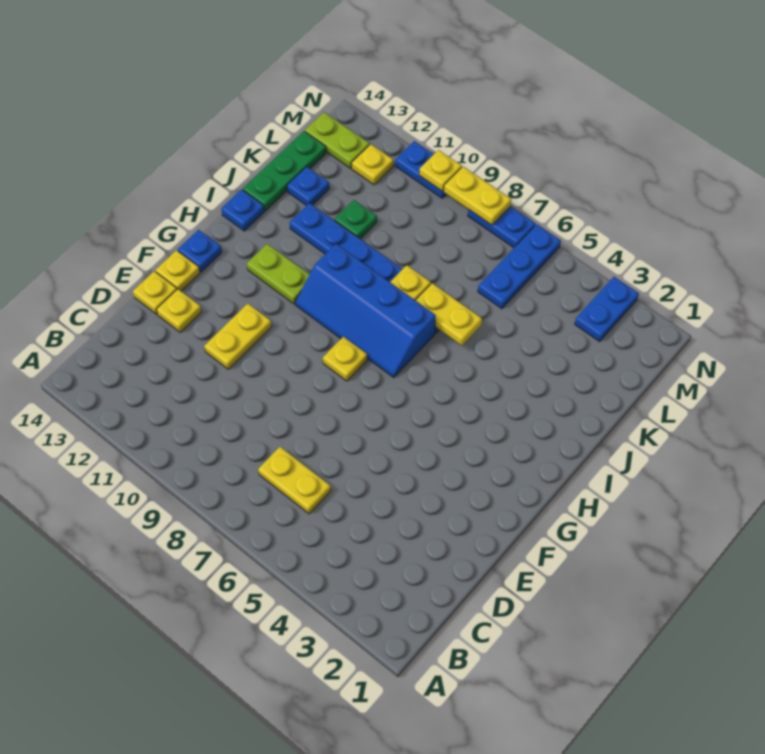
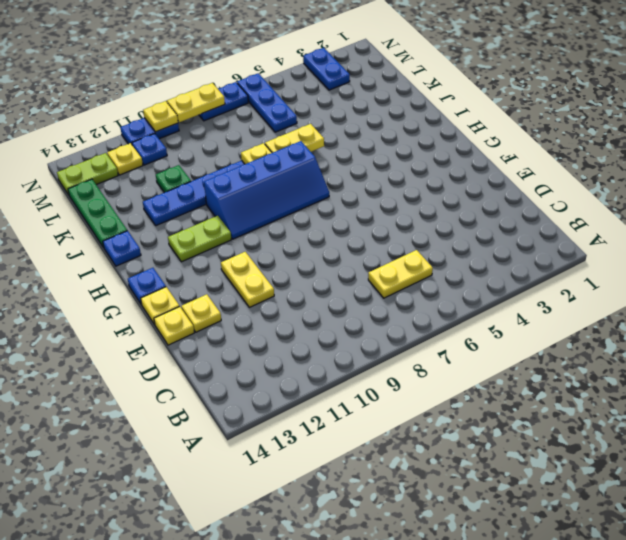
yellow plate G8 level 1 -> none
blue plate K13 level 1 -> blue plate M11 level 1

